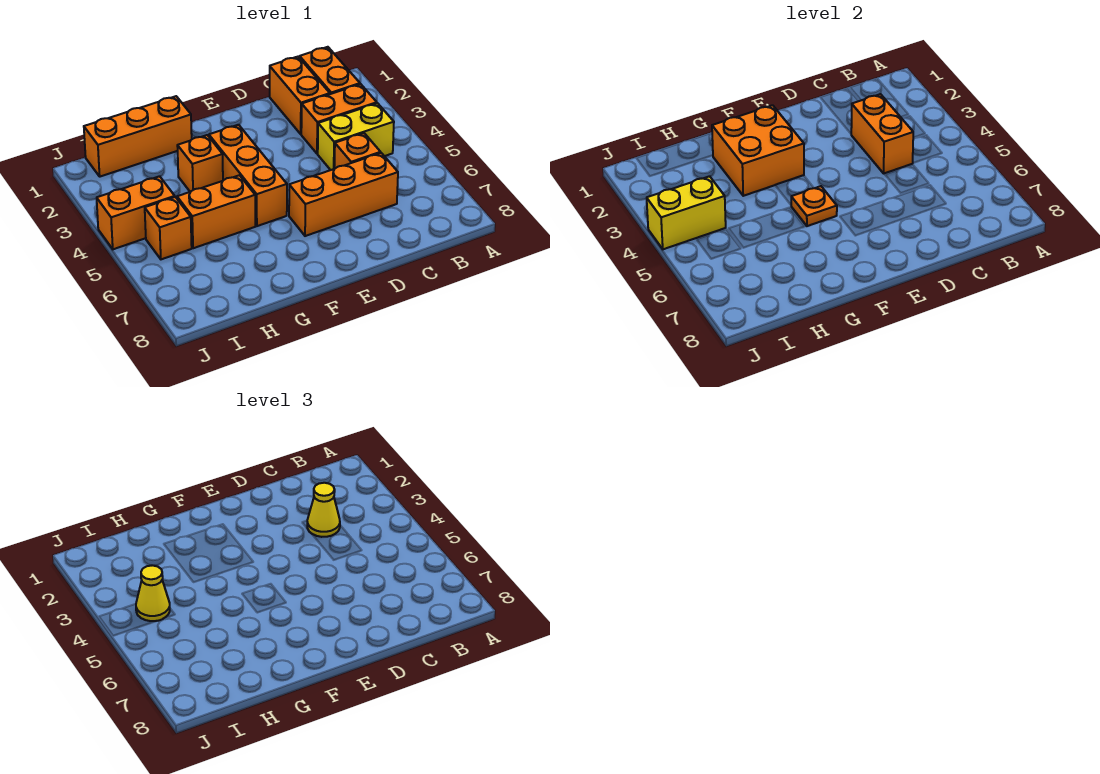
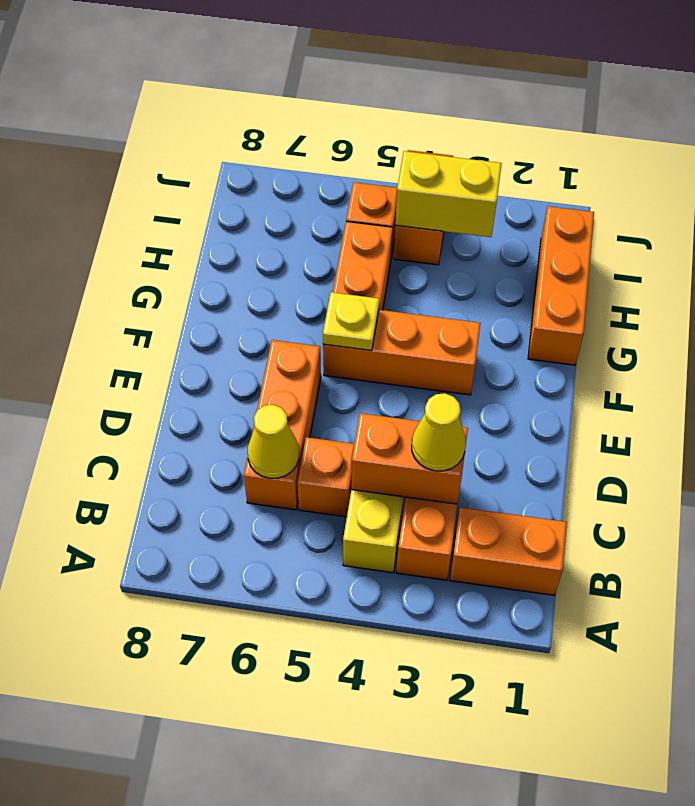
orange brick C1:C2 level 1 -> none
orange brick F2:G3 level 2 -> none
orange plate F5 level 2 -> yellow plate F5 level 2
orange brick G3 level 1 -> none
yellow brick I4:J4 level 2 -> yellow brick I3:I4 level 2
yellow cone I4 level 3 -> yellow cone C6 level 2

